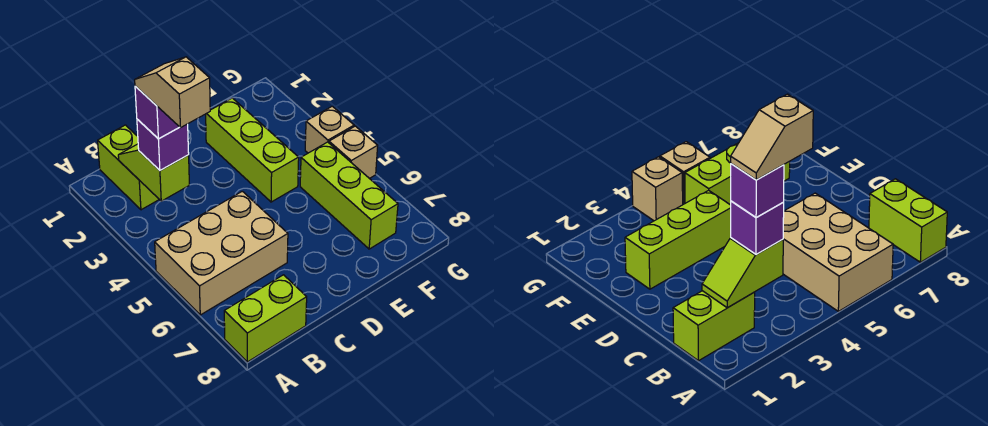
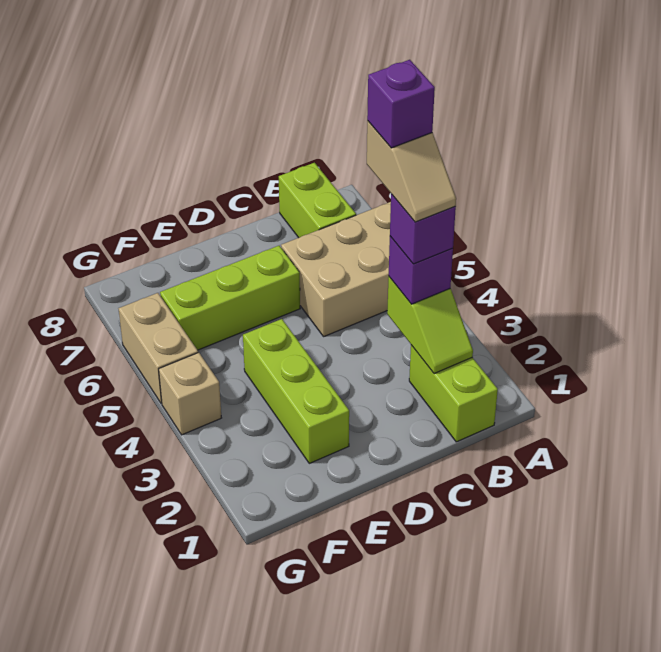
lime brick A8:B8 level 1 -> lime brick B7:B8 level 1
none -> purple brick B4 level 6
lime brick F5:F7 level 1 -> lime brick D6:F6 level 1
tan brick G5 level 1 -> tan brick G5:G6 level 1

